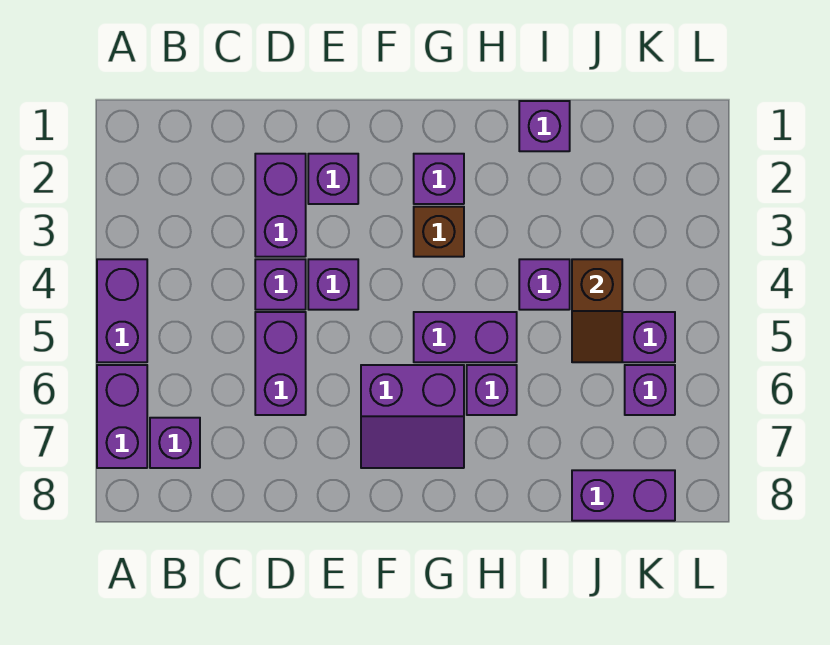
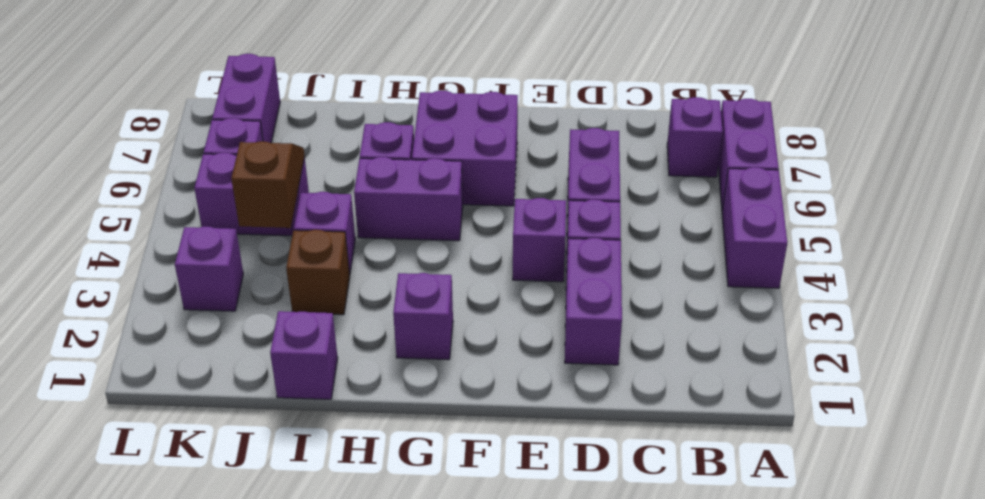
purple brick E2 level 1 -> purple brick K3 level 1
purple slope F6:G7 level 1 top 6 -> purple brick F6:G7 level 1
brown brick G3 level 1 -> brown brick I3 level 1
purple brick J8:K8 level 1 -> purple brick K7:K8 level 1

